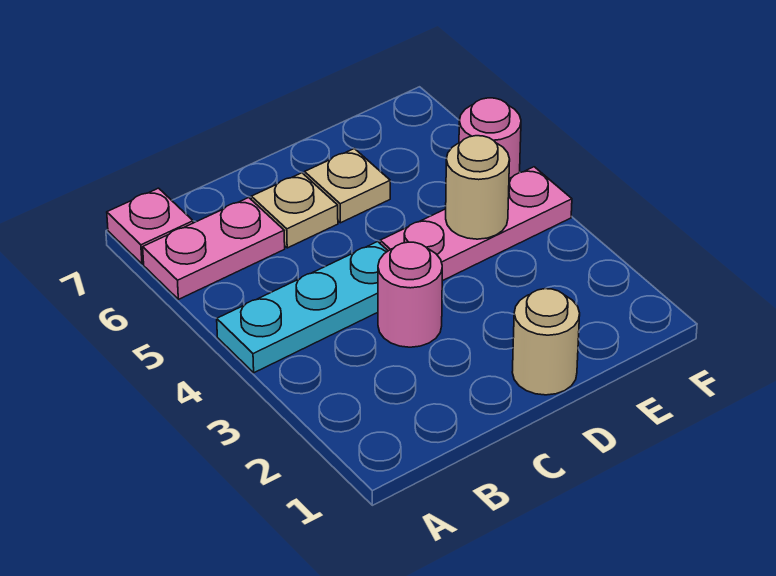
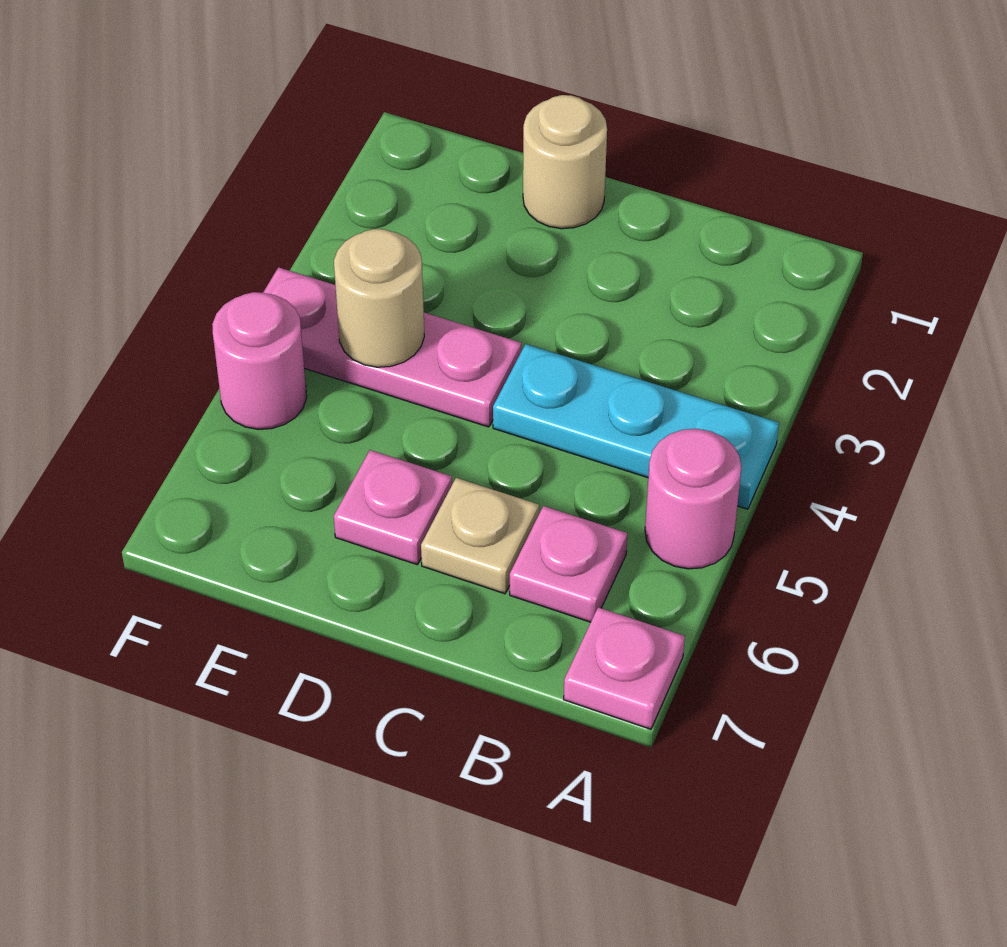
pink plate A6:B6 level 1 -> pink plate B6 level 1
pink round brick C3 level 1 -> pink round brick A5 level 1
tan plate D6 level 1 -> pink plate D6 level 1

